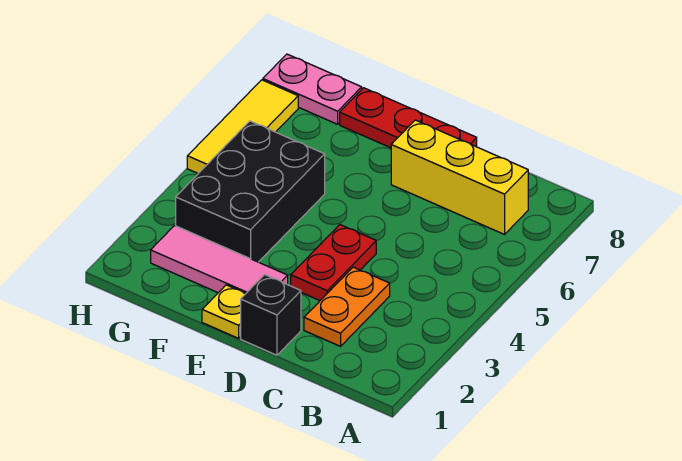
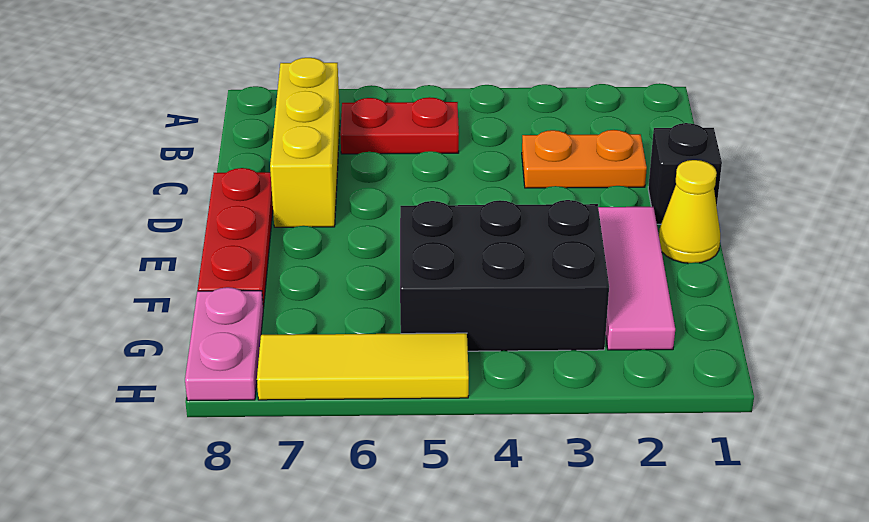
red plate D3:D4 level 1 -> red plate B5:B6 level 1
yellow plate E1 level 1 -> yellow cone E1 level 1

